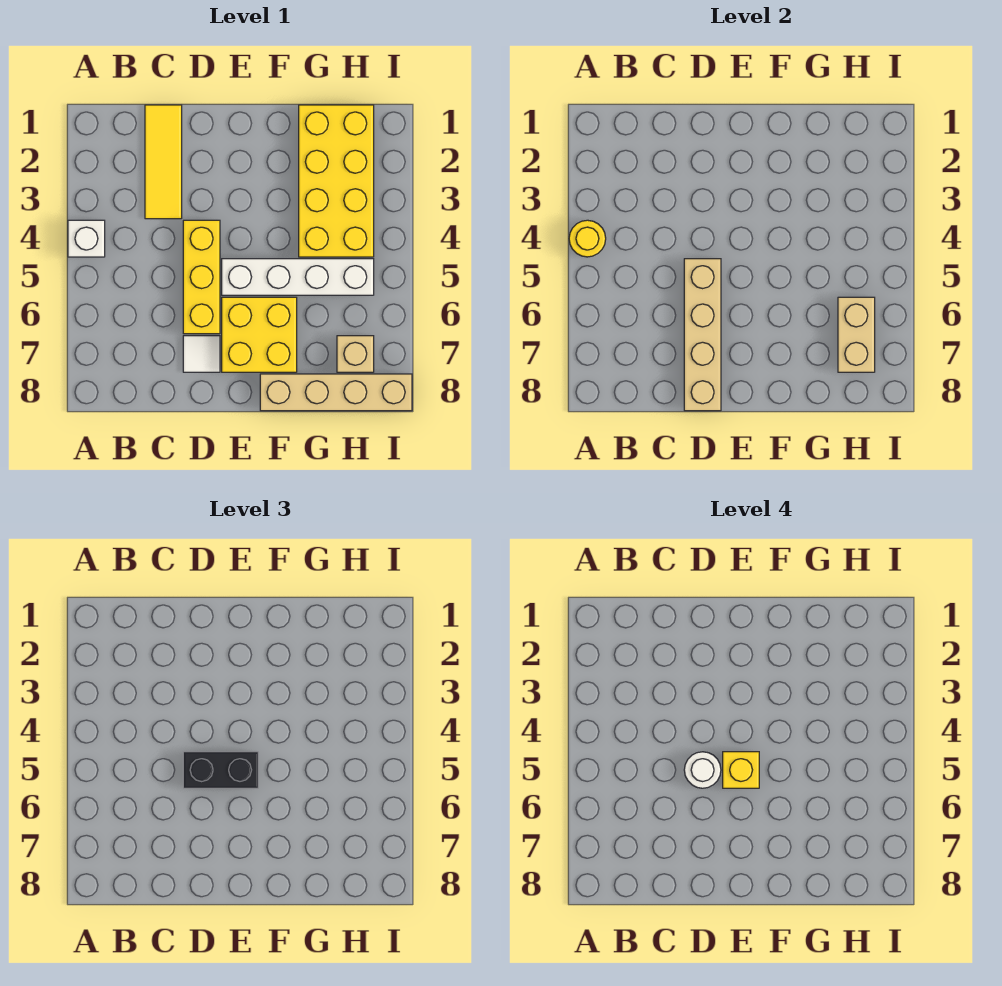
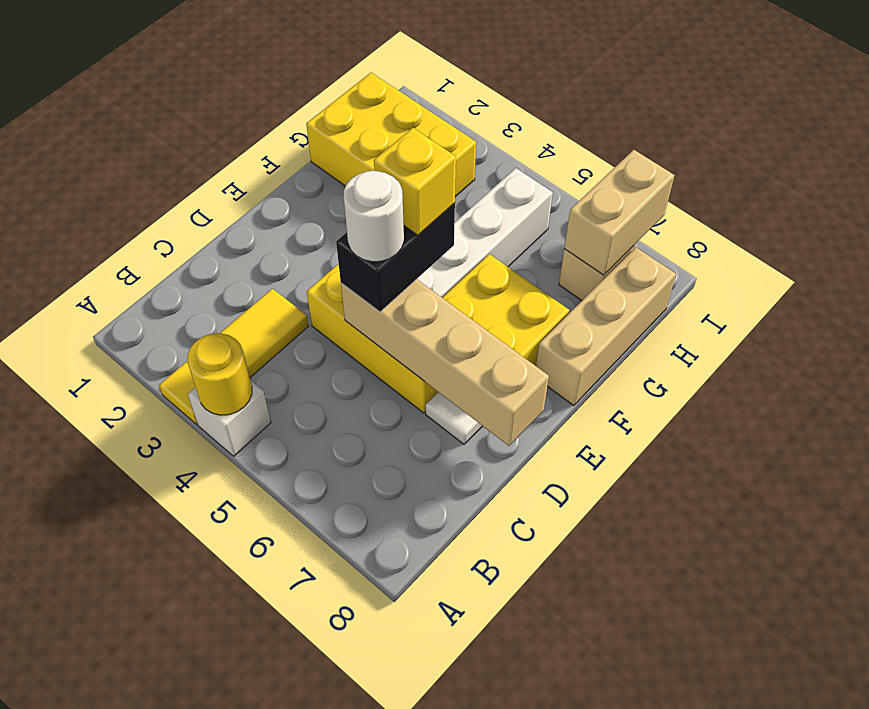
yellow tile C1:C3 level 1 -> yellow tile A3:C3 level 1
tan brick F8:I8 level 1 -> tan brick F8:H8 level 1
yellow brick G1:H4 level 1 -> yellow brick G1:H3 level 1
tan brick H6:H7 level 2 -> tan brick H7:I7 level 2

